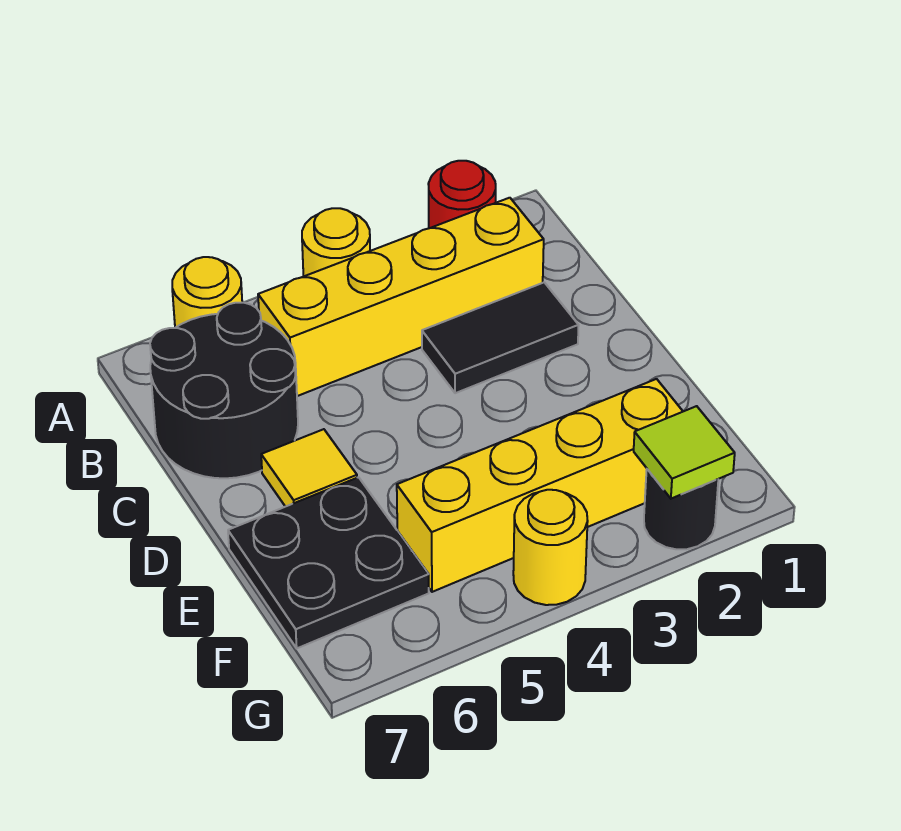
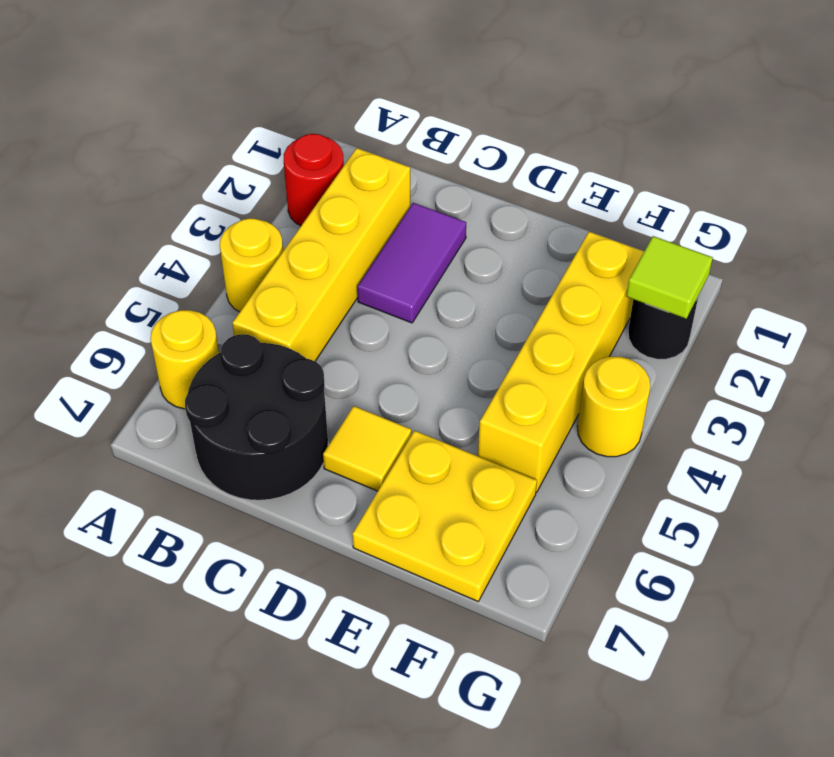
black tile C2:C3 level 1 -> purple tile C2:C3 level 1
black plate E6:F7 level 1 -> yellow plate E6:F7 level 1

